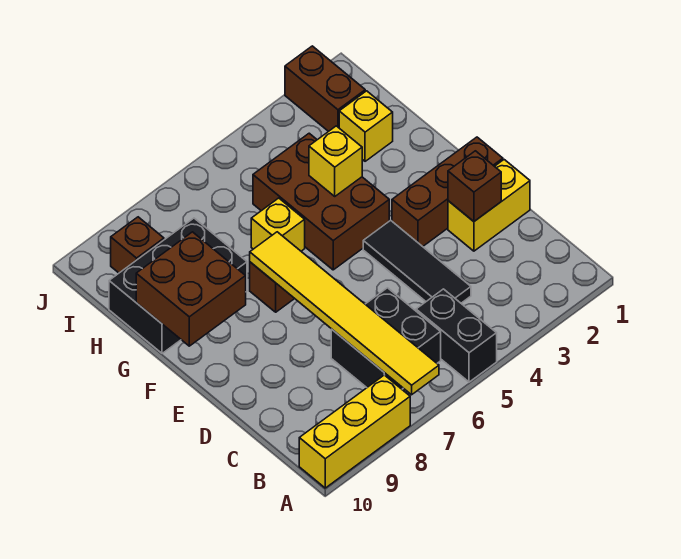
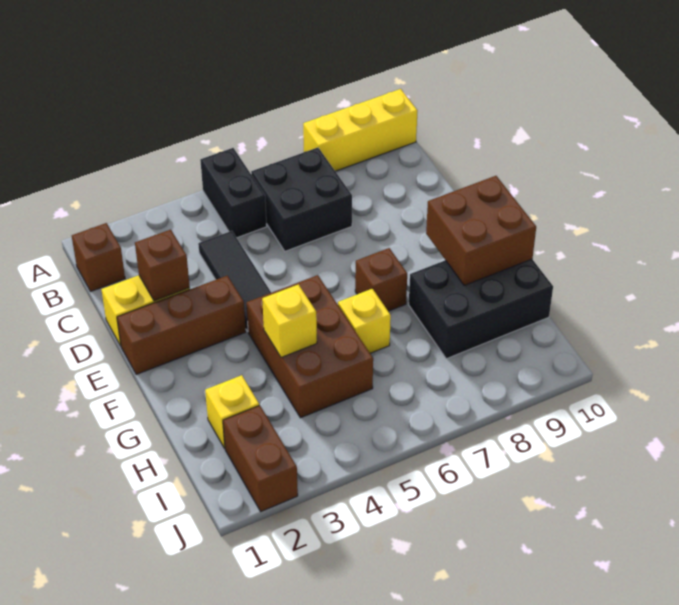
yellow tile A7:F7 level 2 -> none
brown brick I9 level 1 -> brown brick B1 level 1

